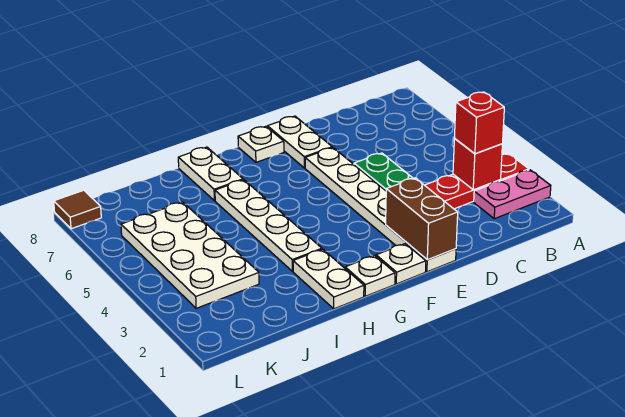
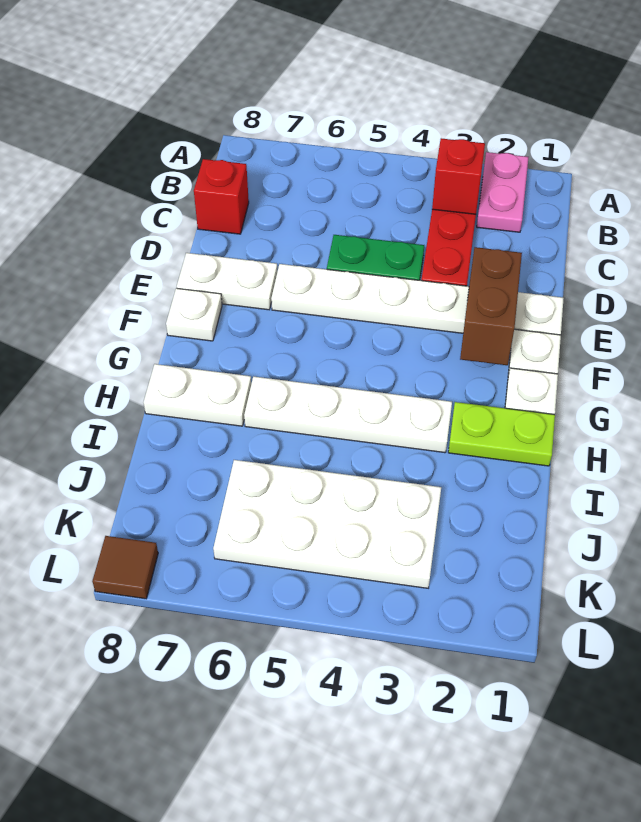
red brick B3 level 3 -> red brick C8 level 1
brown brick E1:E2 level 2 -> brown brick E2:F2 level 2
white plate H1:H2 level 1 -> lime plate H1:H2 level 1

